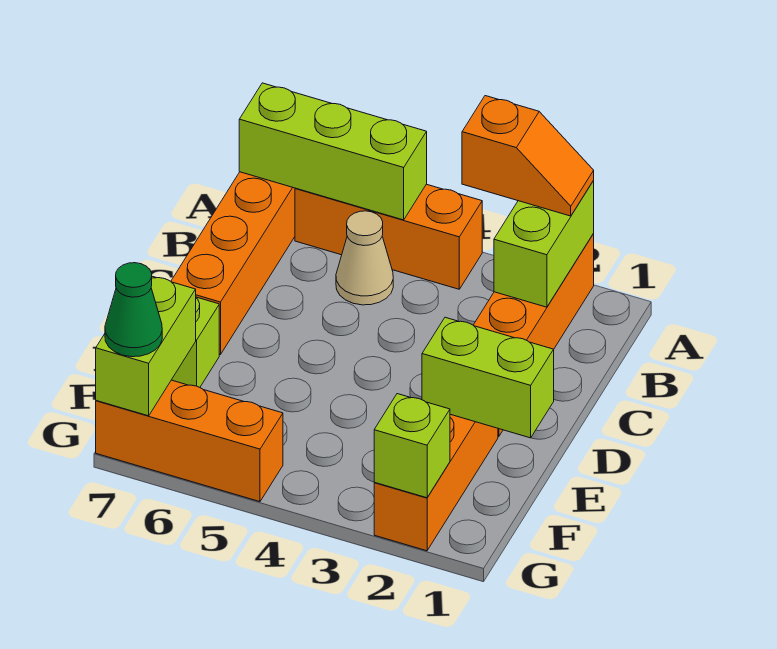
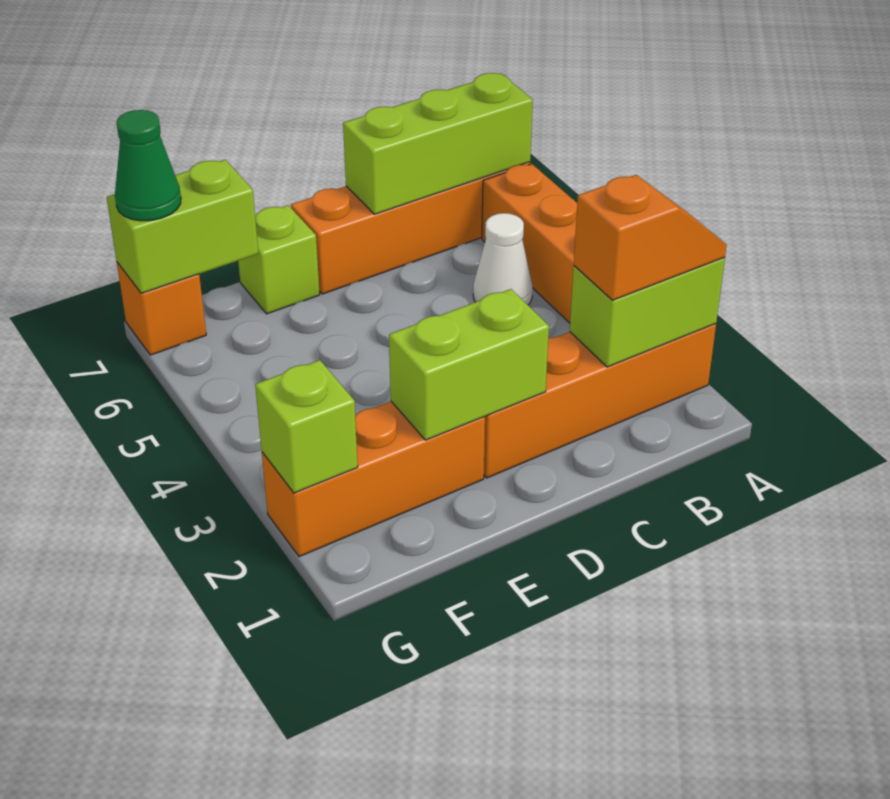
orange slope A2:A3 level 3 top 3 -> orange slope A2:B2 level 3 top B
lime brick A5:A7 level 2 -> lime brick A7:C7 level 2
tan cone B5 level 1 -> white cone B5 level 1
lime brick E1:E2 level 2 -> lime brick D2:E2 level 2
orange brick G5:G7 level 1 -> orange brick G7 level 1

